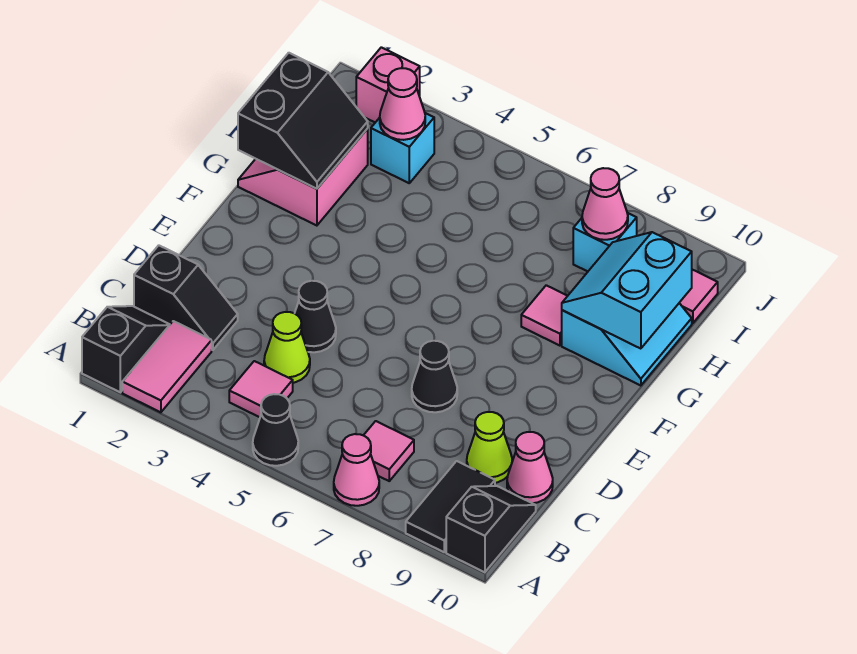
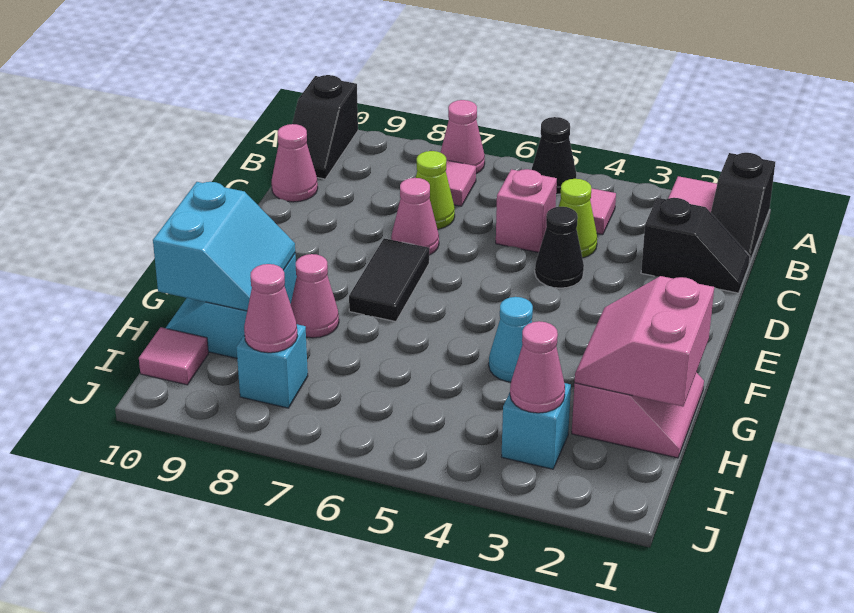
black tile A9:B9 level 1 -> black tile E7:F7 level 1
black slope C1:C2 level 1 top 1 -> black slope C1:C2 level 1 top 2
lime cone C9 level 1 -> lime cone C7 level 1
black cone D7 level 1 -> pink cone D7 level 1
black slope G1:H2 level 2 top 1 -> pink slope G1:H2 level 2 top 1
none -> cyan cone G4 level 1
pink tile G8 level 1 -> pink cone G8 level 1
pink brick J2 level 1 -> pink brick C5 level 1

